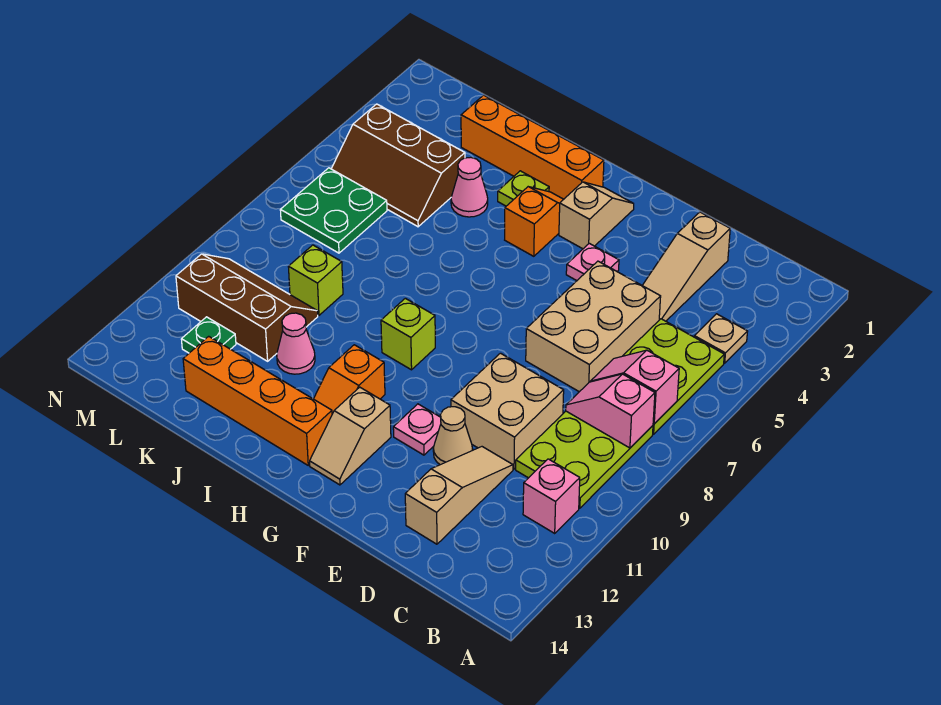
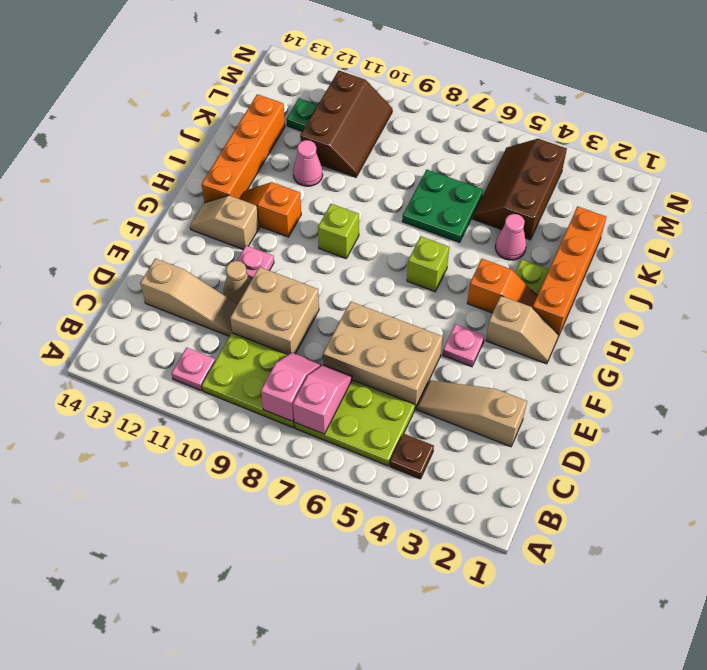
tan plate B4 level 1 -> brown plate B4 level 1
pink brick B11 level 1 -> pink plate B11 level 1
lime brick K9 level 1 -> lime brick H6 level 1
green plate L6:M7 level 1 -> green plate J6:K7 level 1

